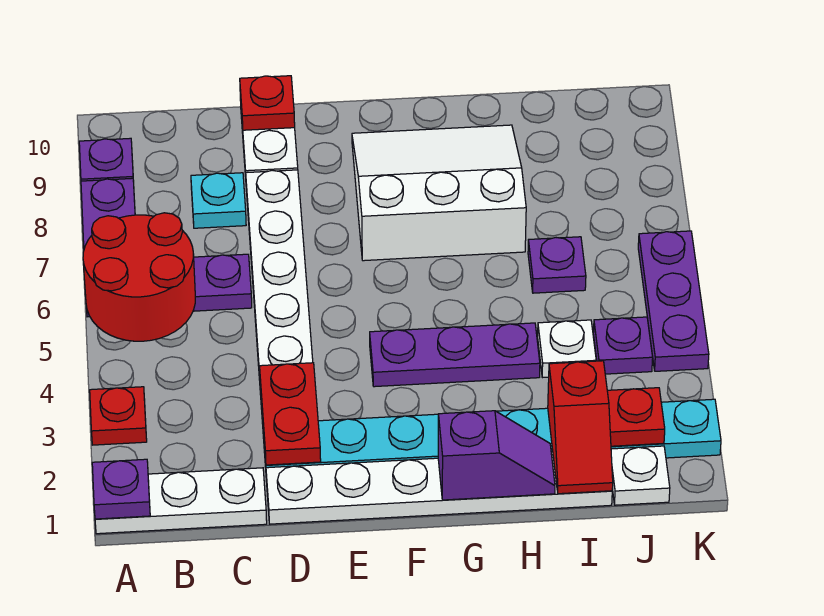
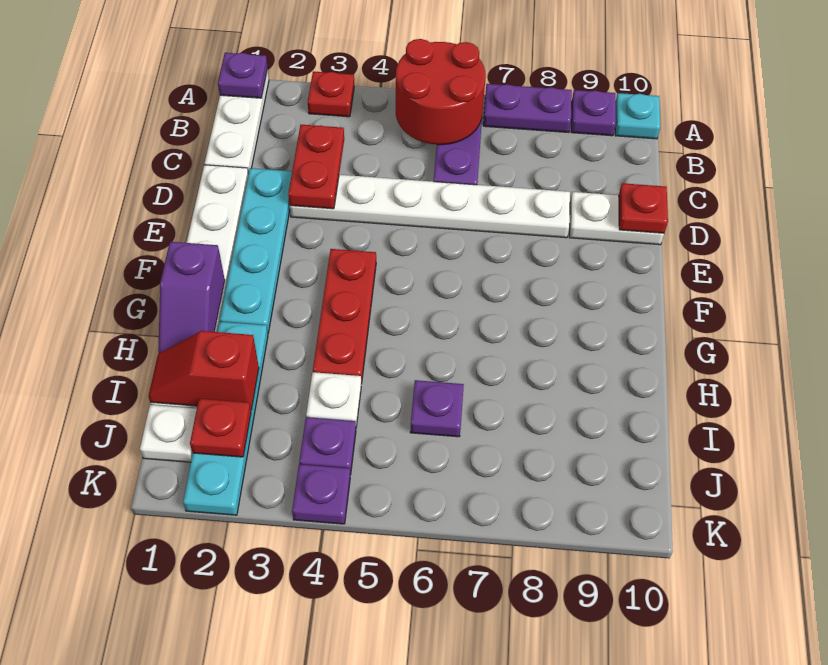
cyan plate C8 level 1 -> cyan plate A10 level 1
red plate D2:D3 level 2 -> red plate C3:D3 level 2
purple plate F4:H4 level 1 -> red plate F4:H4 level 1
white slope F7:H9 level 1 top 7 -> none
purple plate K4:K6 level 1 -> purple plate K4 level 1

